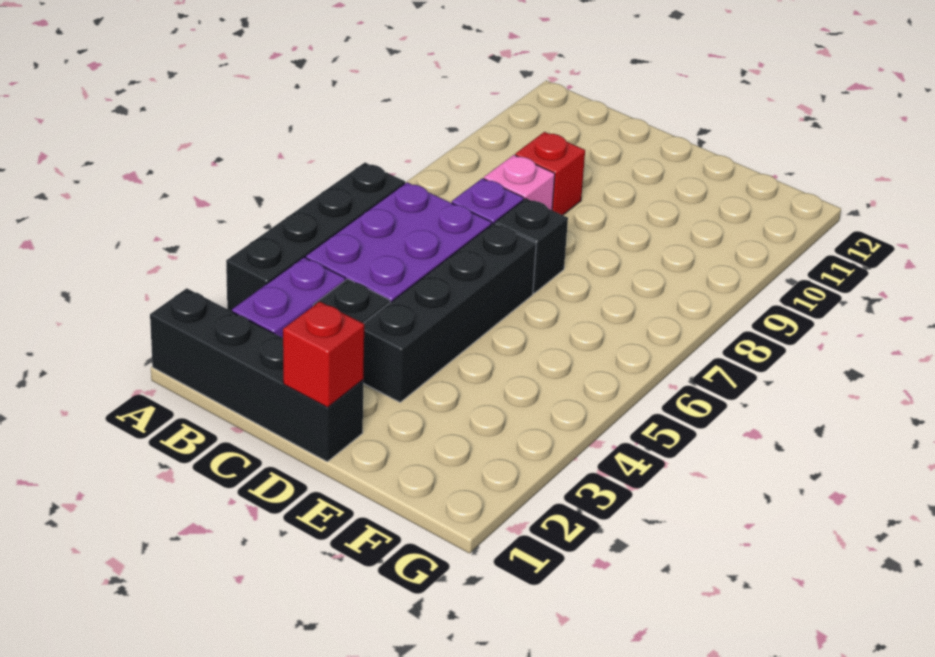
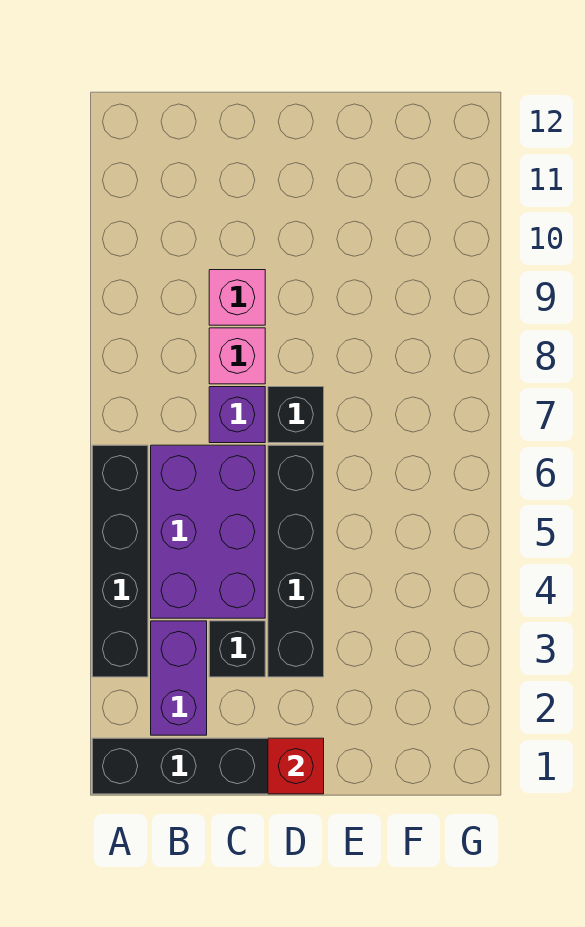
red brick C9 level 1 -> pink brick C9 level 1

